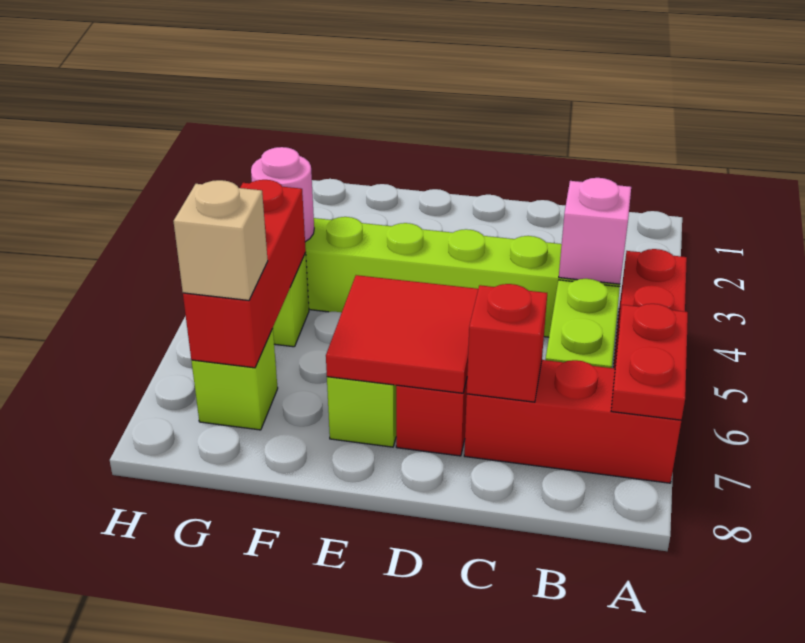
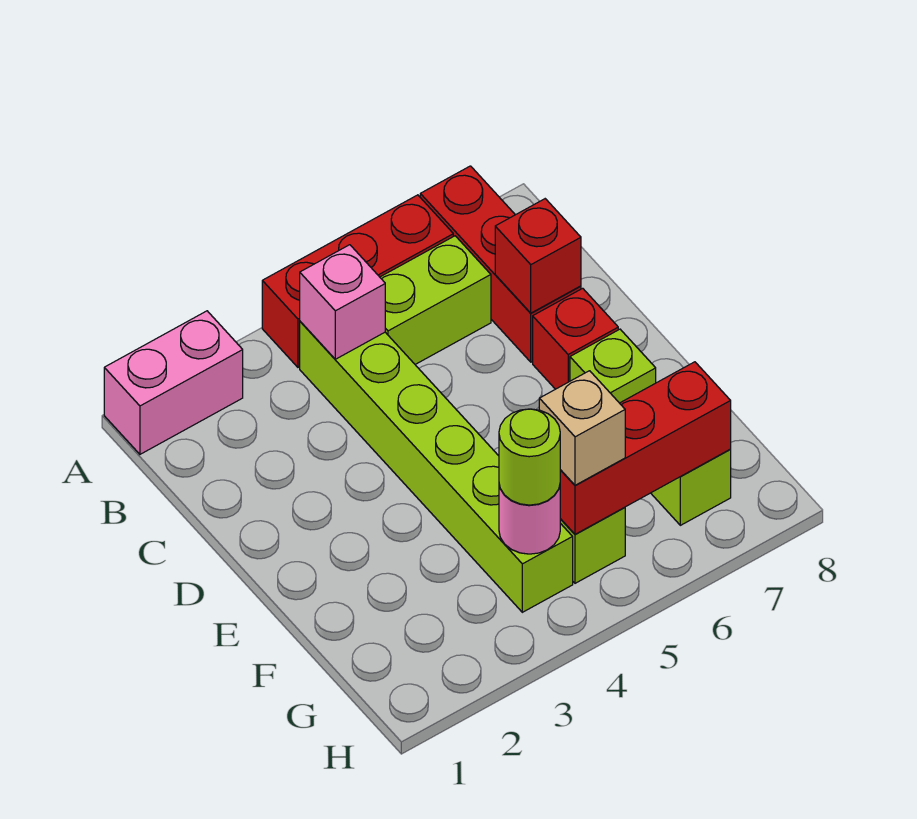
none -> pink brick A1:A2 level 1
red plate A6:A7 level 2 -> none
red tile D6:E7 level 2 -> none
none -> lime round brick G4 level 3
tan brick G7 level 3 -> tan brick G5 level 3

